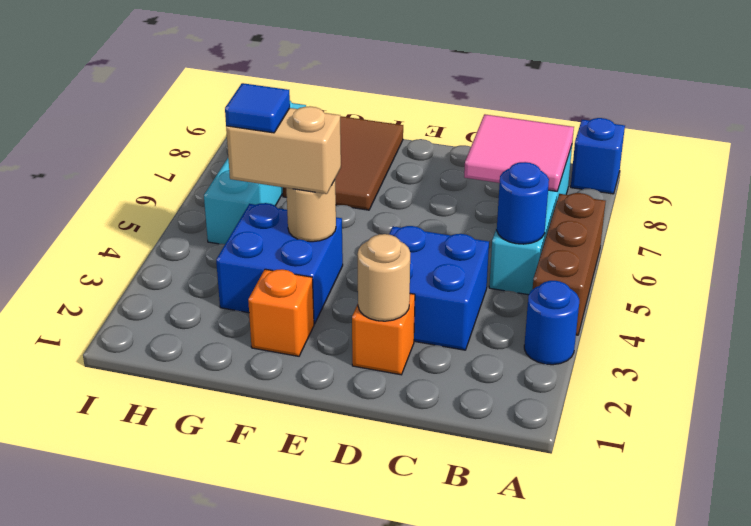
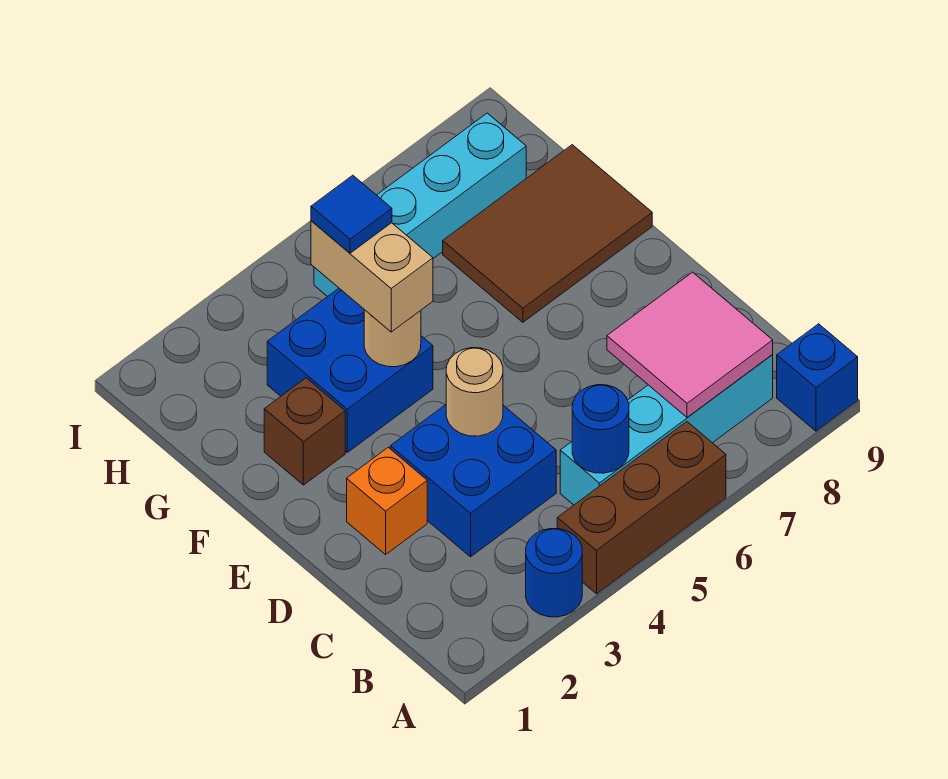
tan round brick D2 level 2 -> tan round brick D4 level 2
orange brick F2 level 1 -> brown brick F2 level 1

